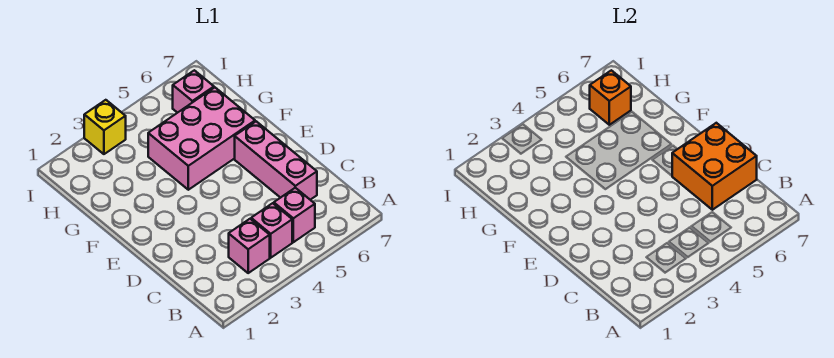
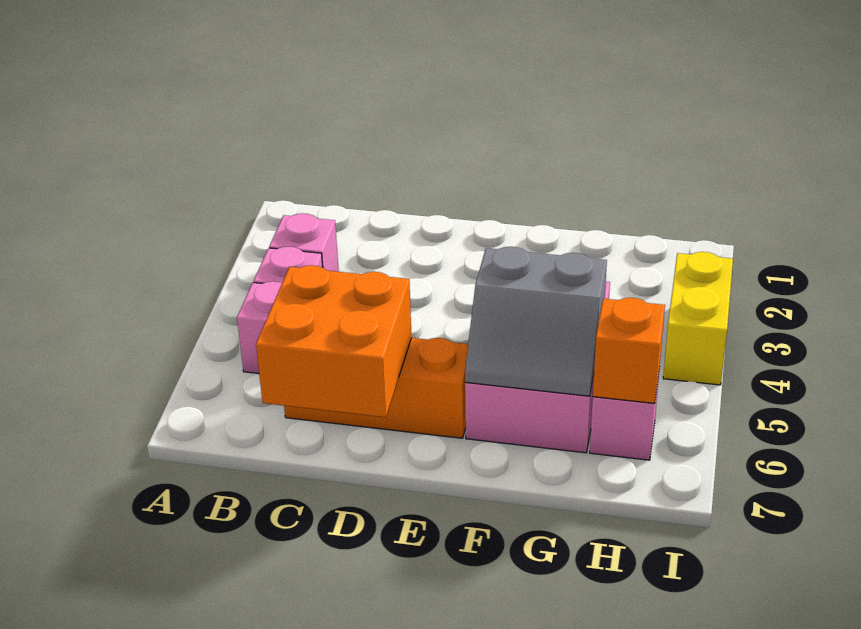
pink brick C6:E6 level 1 -> orange brick C6:E6 level 1
none -> grey slope F5:G6 level 2 top 5
yellow brick I3 level 1 -> yellow brick I3:I4 level 1

